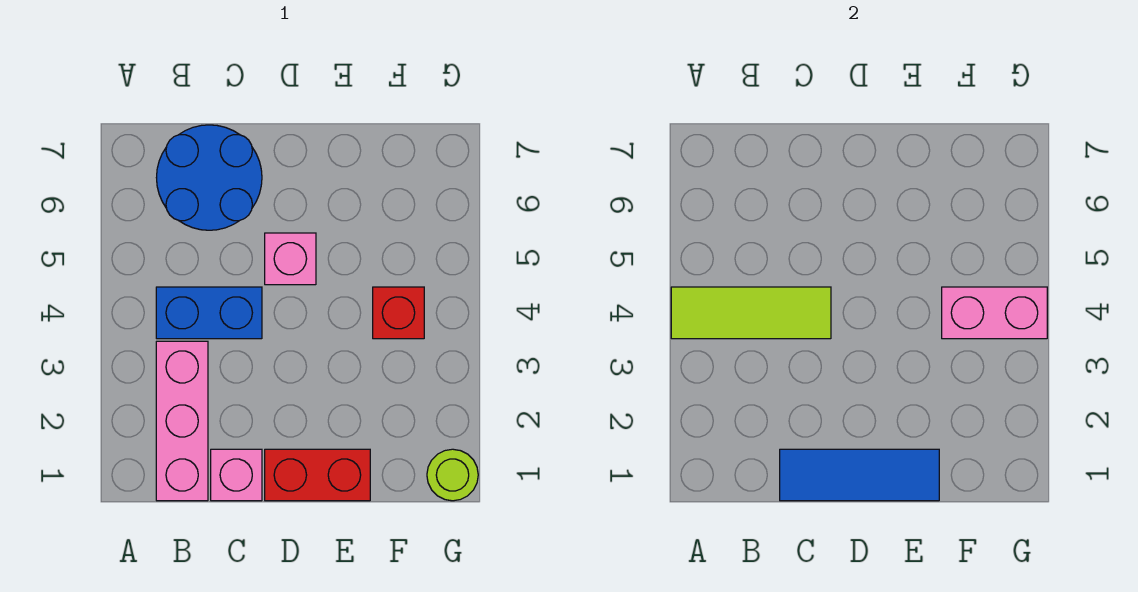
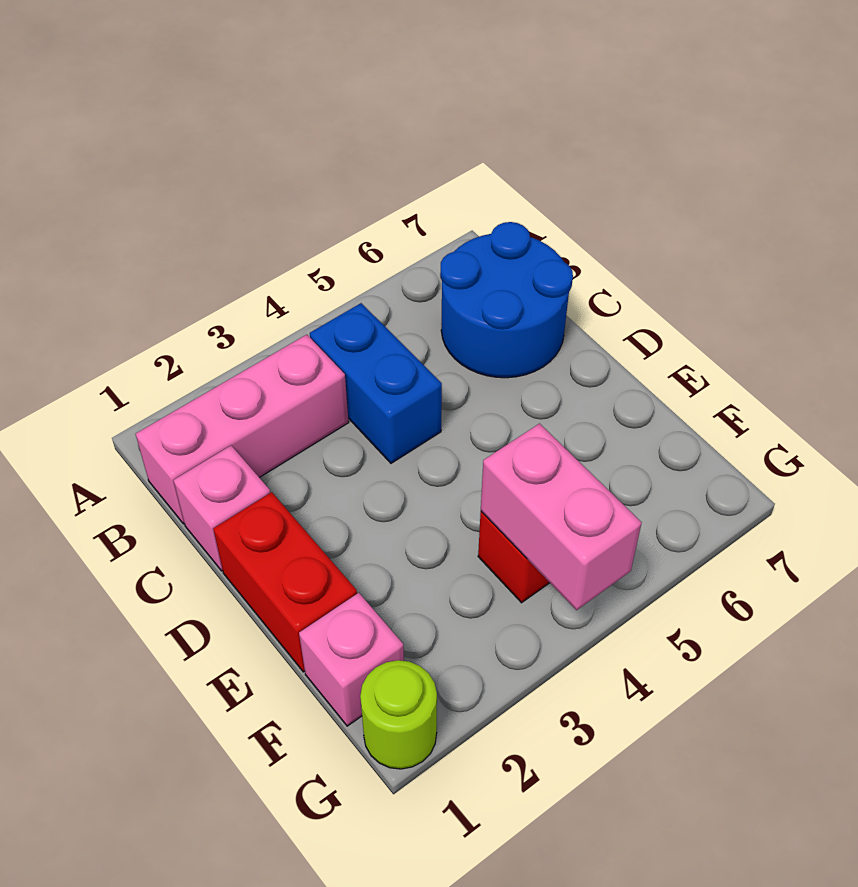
lime tile A4:C4 level 2 -> none
blue tile C1:E1 level 2 -> none
pink brick D5 level 1 -> pink brick F1 level 1

